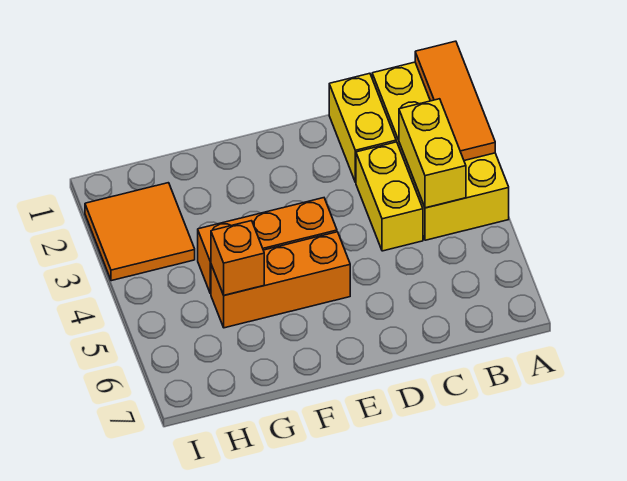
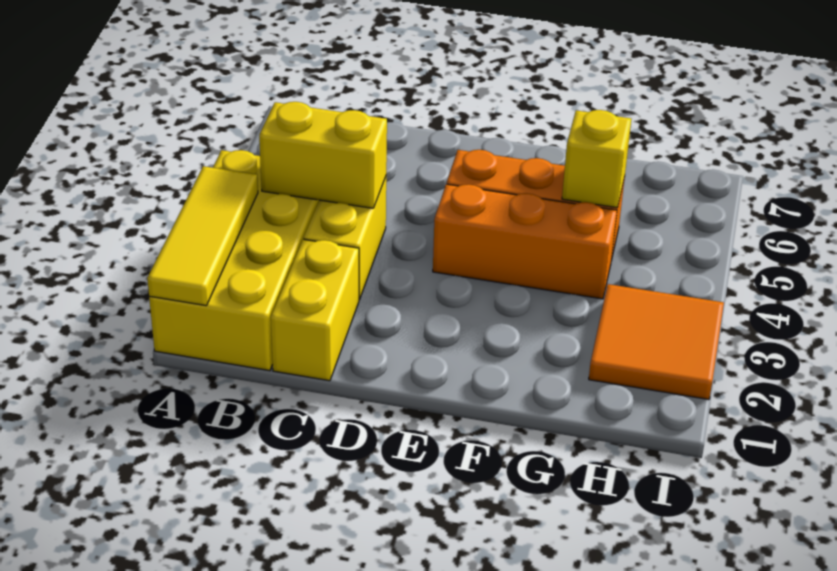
orange tile A1:A3 level 2 -> yellow tile A1:A3 level 2
yellow brick B3:B4 level 2 -> yellow brick B4:C4 level 2
orange brick G5 level 2 -> yellow brick G5 level 2

